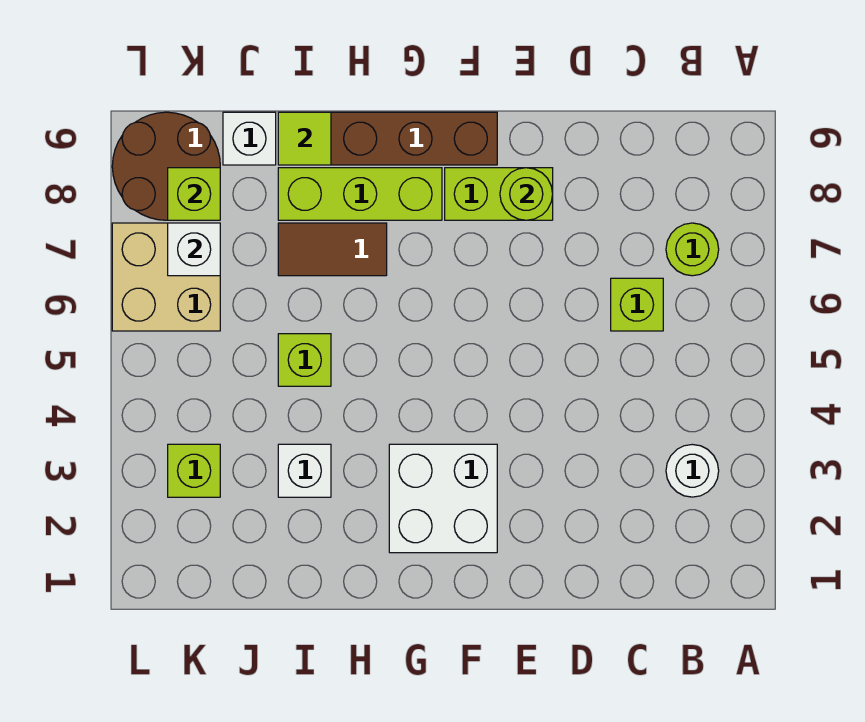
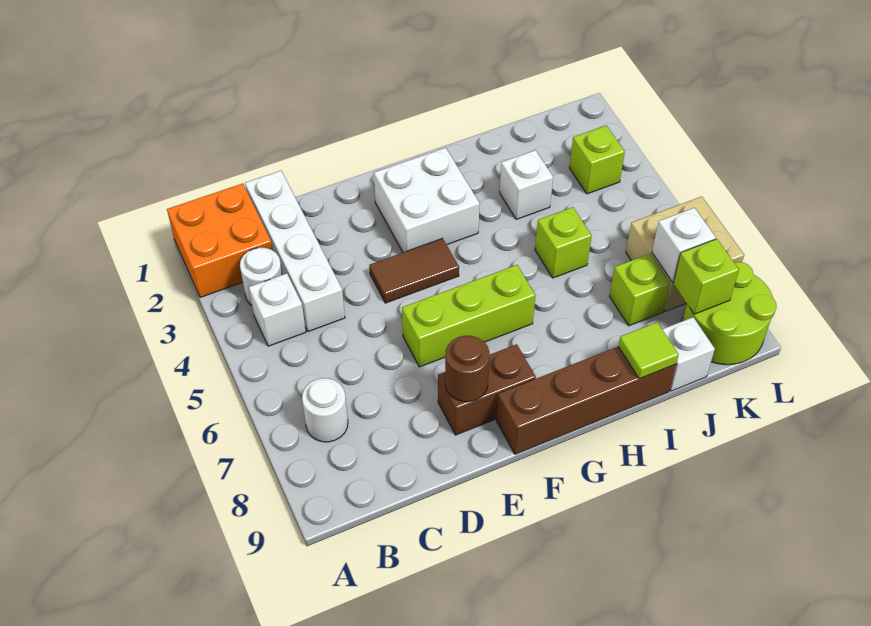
none -> orange brick A1:B2 level 1
none -> white brick B4 level 1
lime round brick B7 level 1 -> white round brick B7 level 1
none -> white brick C1:C4 level 1
lime brick C6 level 1 -> lime brick J7 level 1
lime brick E8:F8 level 1 -> brown brick E8:F8 level 1
lime round brick E8 level 2 -> brown round brick E8 level 2
lime brick G8:I8 level 1 -> lime brick E6:G6 level 1
brown tile H7:I7 level 1 -> brown tile E4:F4 level 1
brown round brick K8:L9 level 1 -> lime round brick K8:L9 level 1

